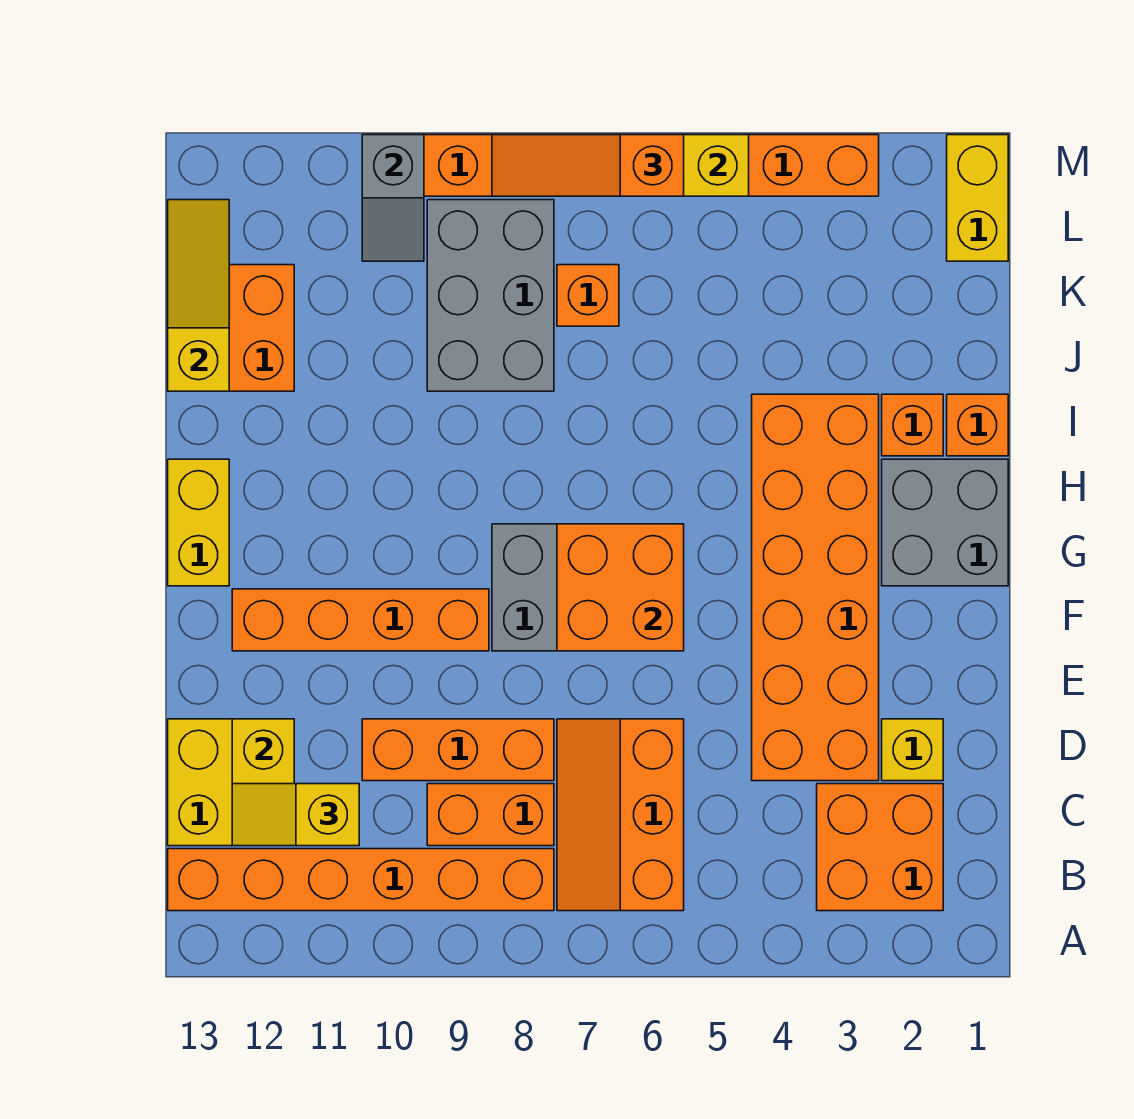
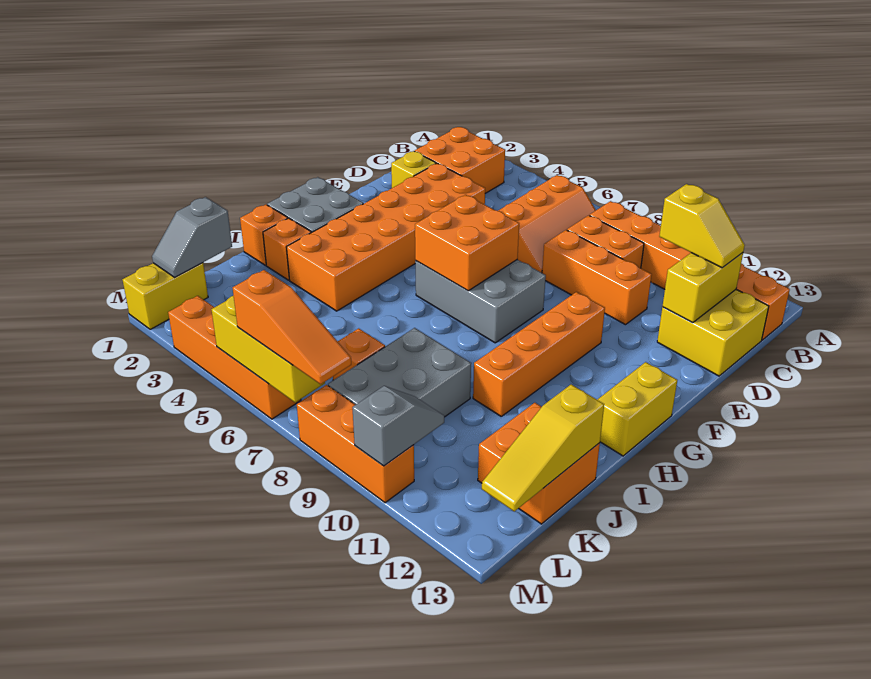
orange brick F9:F12 level 1 -> orange brick F10:I10 level 1
none -> grey slope K1:L1 level 2 top K

